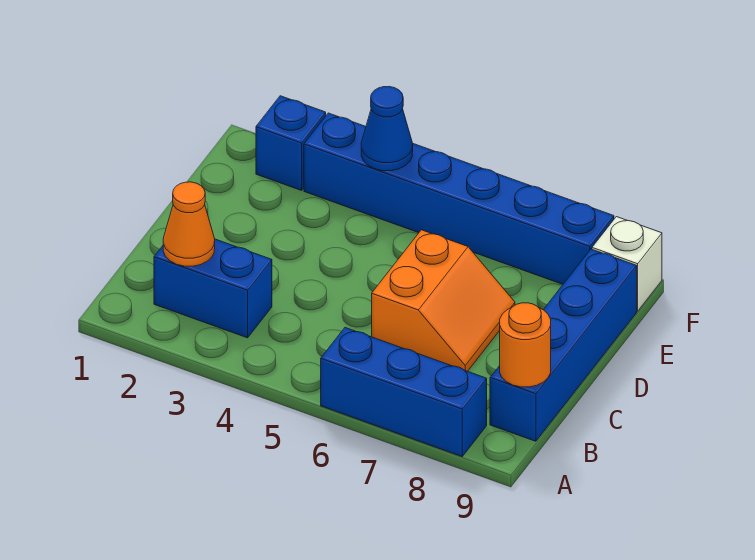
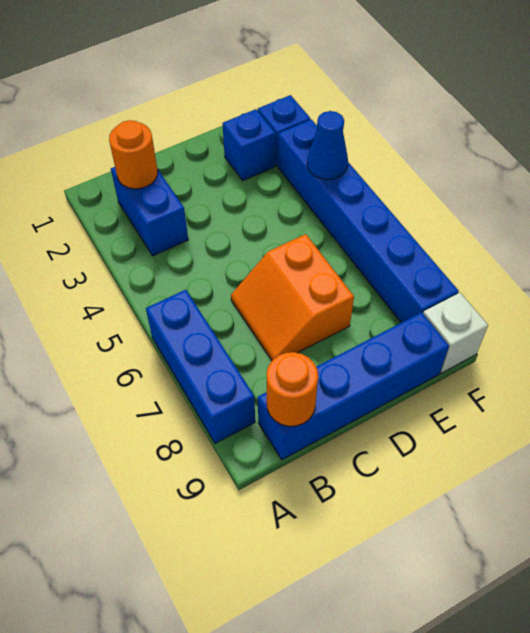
orange cone B2 level 2 -> orange round brick B2 level 2
orange slope C6:D7 level 1 top 6 -> orange slope C6:D7 level 1 top D
none -> blue brick E2 level 1

